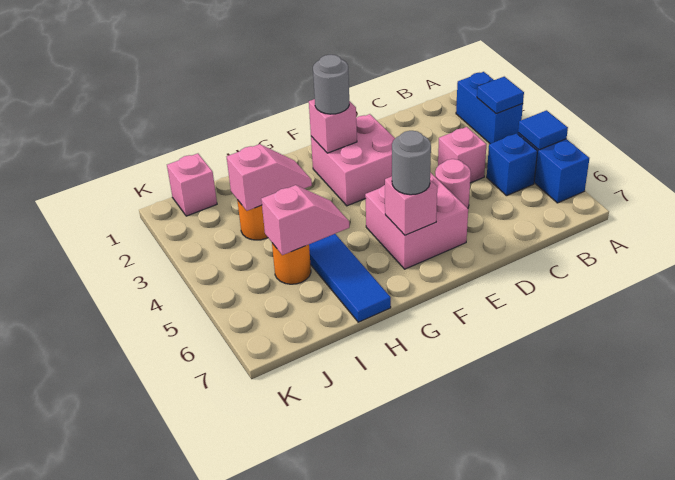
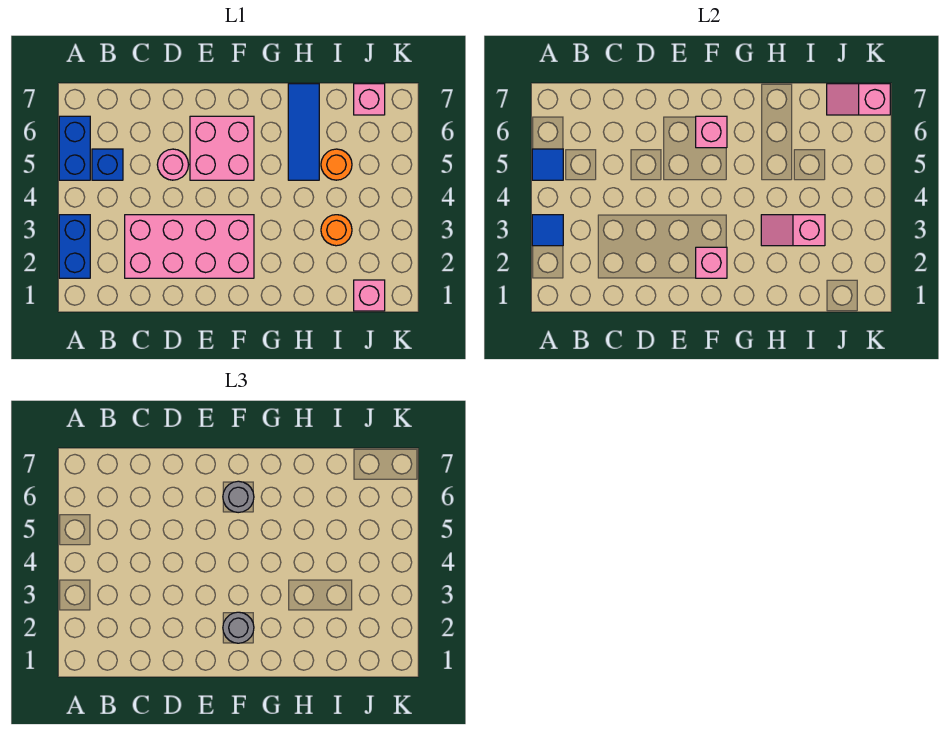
pink brick C4 level 1 -> pink brick J7 level 1
pink brick E2:F3 level 1 -> pink brick C2:F3 level 1
pink slope H5:I5 level 2 top I -> pink slope J7:K7 level 2 top K

